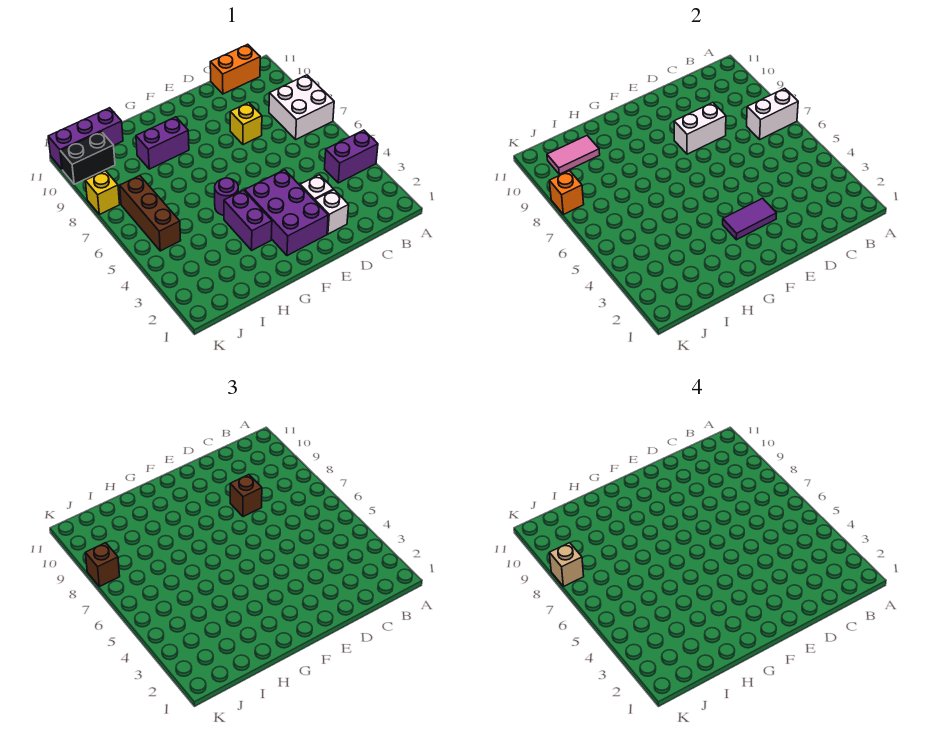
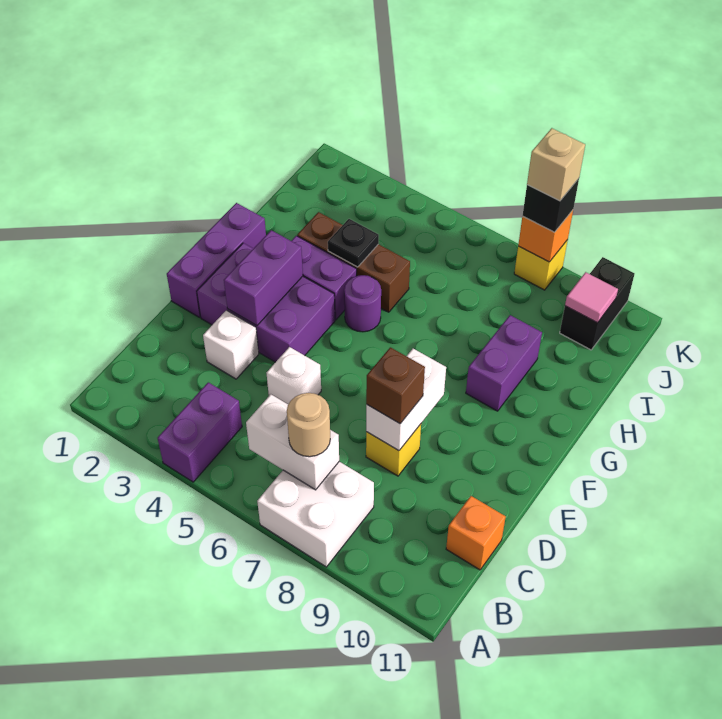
white brick A7:B7 level 2 -> white brick B6:B7 level 2
none -> tan round brick B7 level 3
orange brick B11:C11 level 1 -> orange brick C11 level 1
white brick D2 level 1 -> white brick D5 level 1
purple tile E3:F3 level 2 -> purple brick E3:F3 level 2
none -> black plate H4 level 2
pink tile I10:J10 level 2 -> pink tile J10 level 2
purple brick I11:K11 level 1 -> purple brick E1:G1 level 1
brown brick J5:J7 level 1 -> brown brick H3:H5 level 1
brown brick K8 level 3 -> black brick K8 level 3

